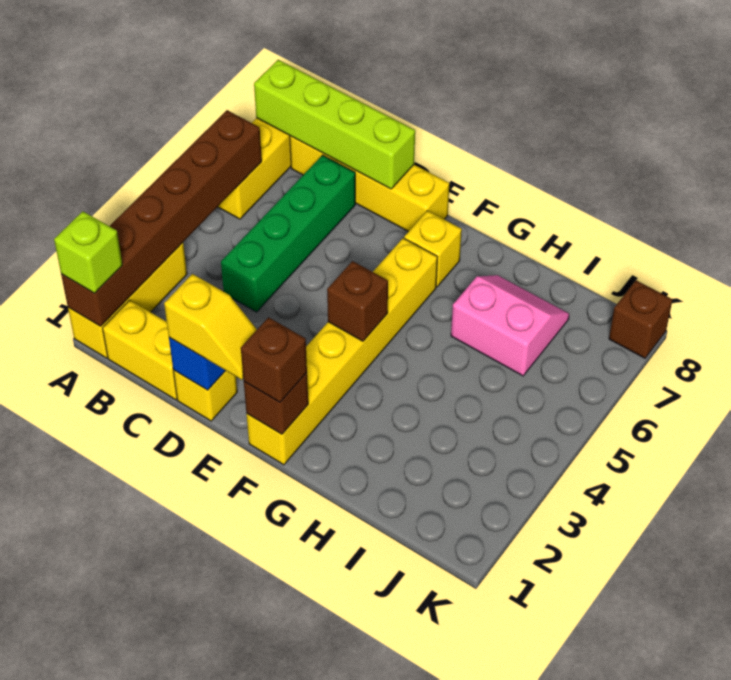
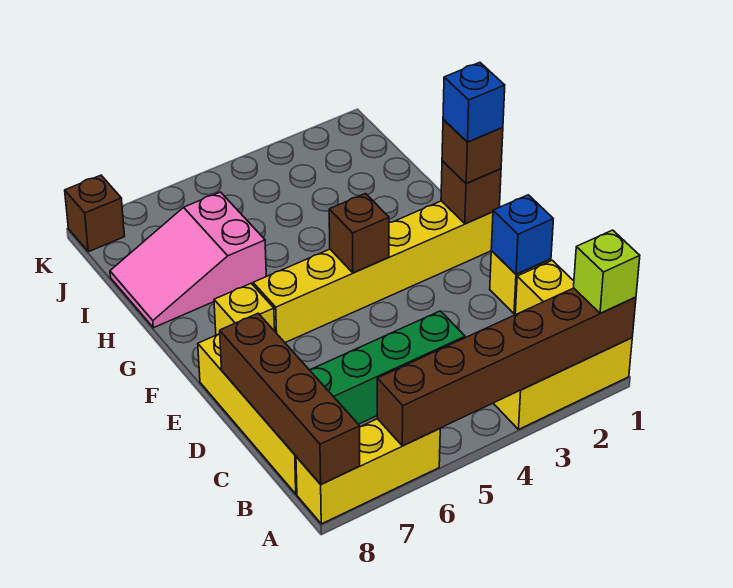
lime brick A8:D8 level 2 -> brown brick A8:D8 level 2
yellow slope D1:E1 level 3 top D -> none
none -> blue brick F1 level 4
pink slope H6:I7 level 1 top 6 -> pink slope H6:I8 level 1 top 6

